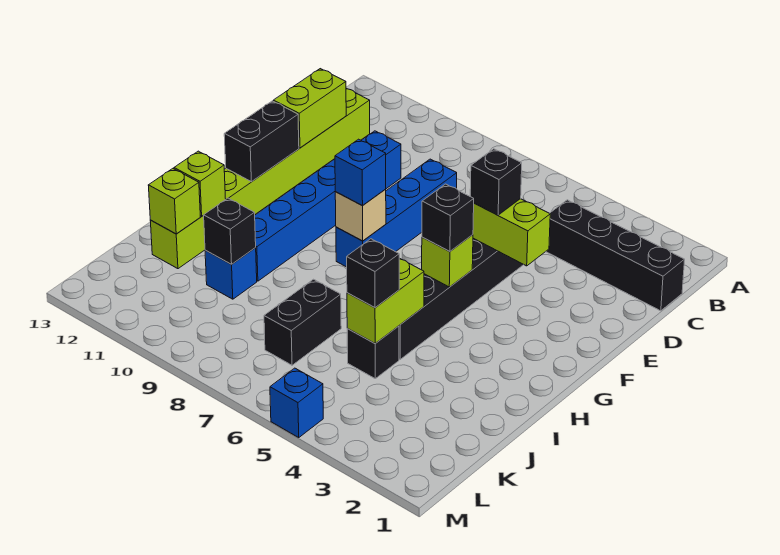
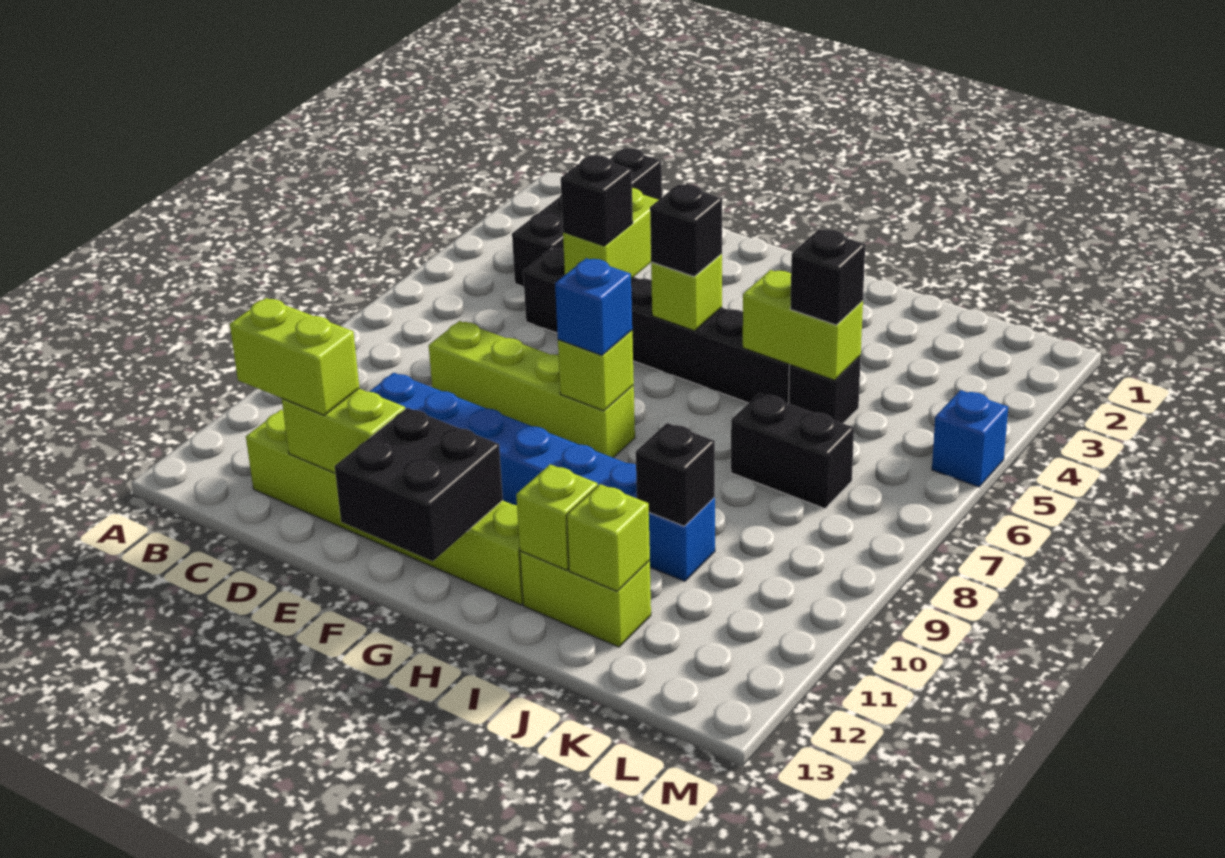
none -> lime brick C12:D12 level 3
blue brick D8:G8 level 1 -> lime brick D8:G8 level 1
black brick F12:G12 level 2 -> black brick F12:G13 level 2
tan brick G8 level 2 -> lime brick G8 level 2

